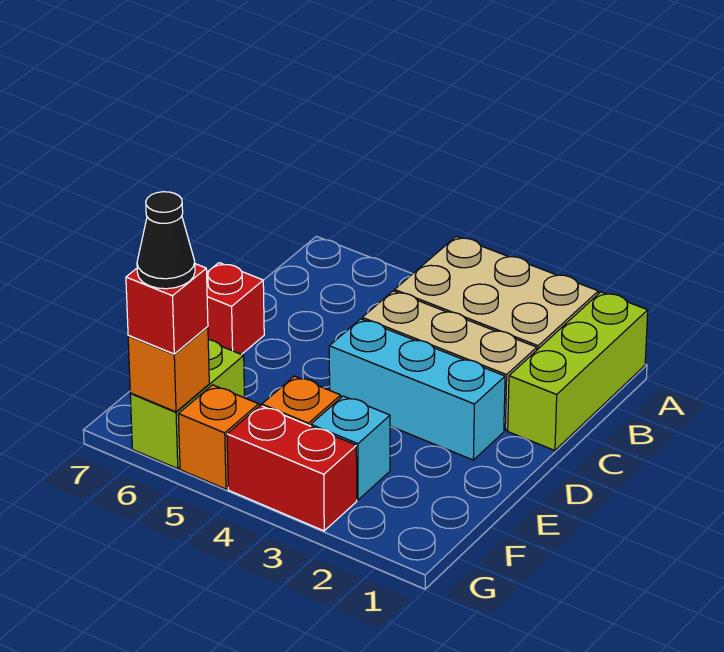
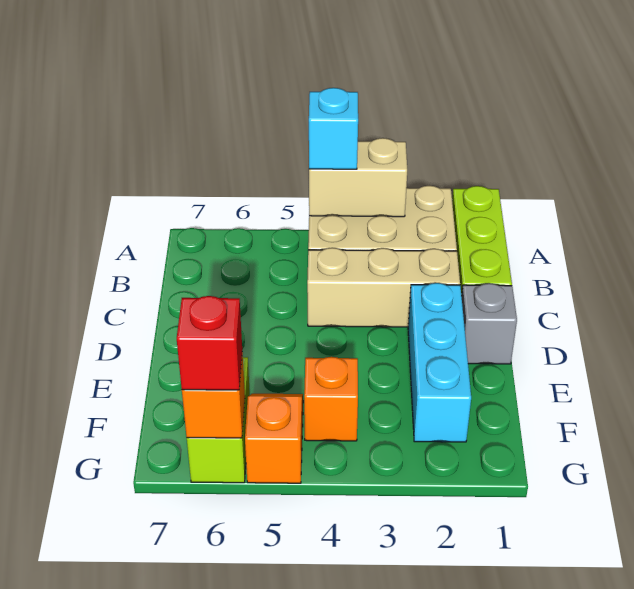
none -> tan brick A3:A4 level 2
none -> grey brick D1 level 1
cyan brick D2:D4 level 1 -> cyan brick D2:F2 level 1
red brick D7 level 1 -> none
cyan brick F3 level 1 -> cyan brick A4 level 3
red brick G3:G4 level 1 -> none
black cone G6 level 4 -> none

